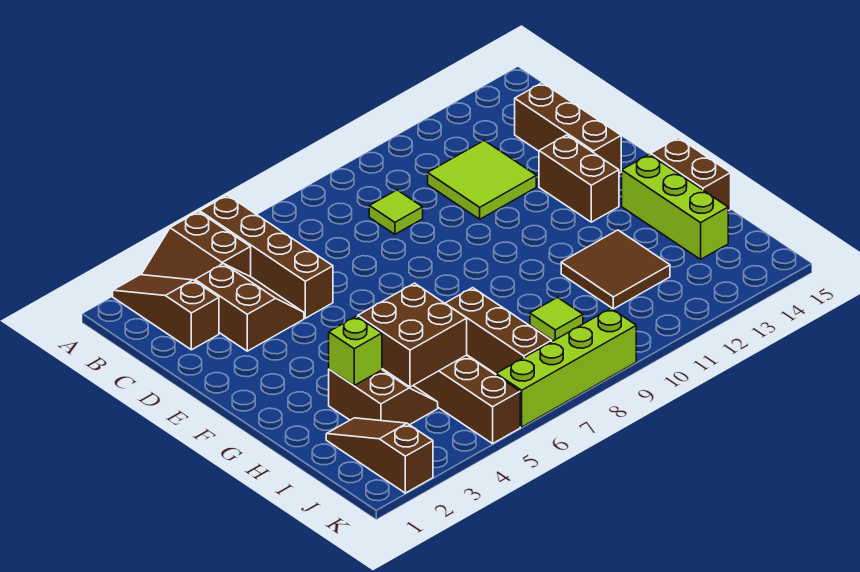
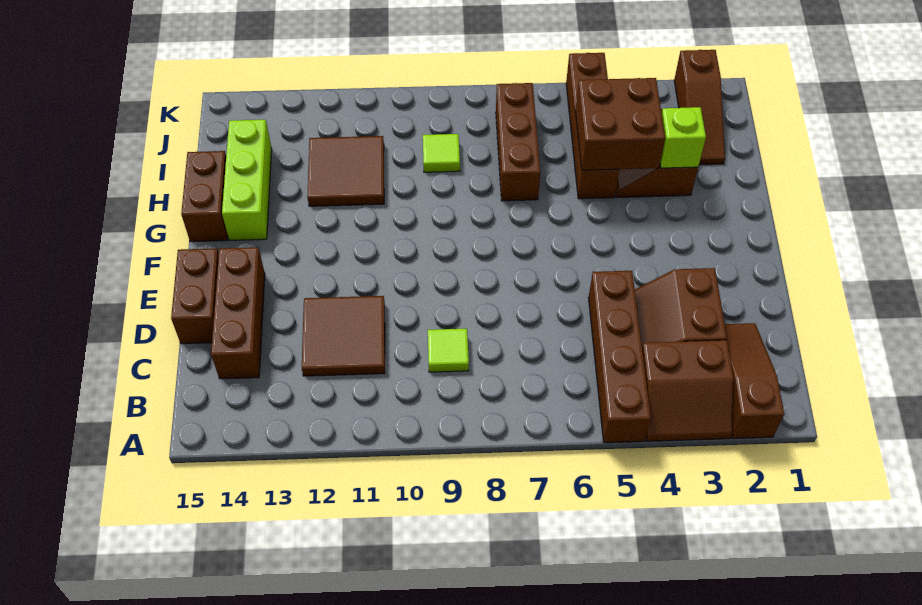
brown slope A2:C2 level 1 top C -> brown slope A2:C2 level 1 top A
brown slope A3:B4 level 1 top 4 -> brown slope A3:B4 level 1 top B
lime tile C11:D12 level 1 -> brown tile C11:D12 level 1
brown brick E13:F13 level 1 -> brown brick D15:E15 level 1
lime brick K6:K9 level 1 -> none

